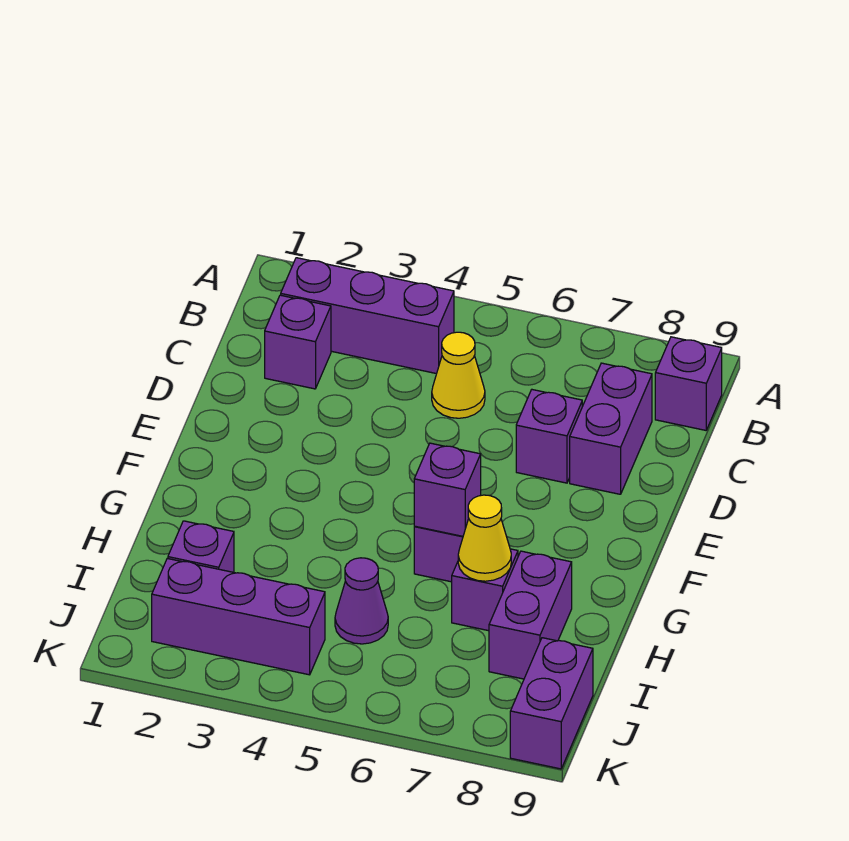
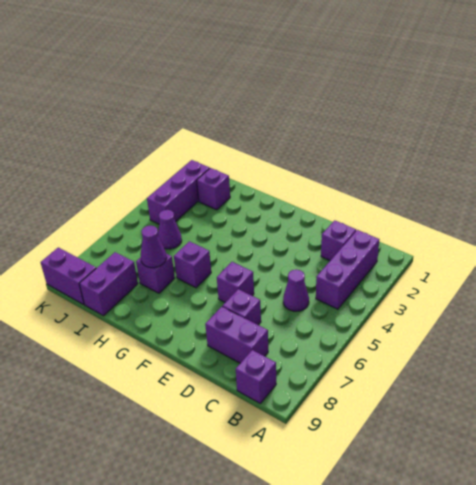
yellow cone C5 level 1 -> purple cone C5 level 1
purple brick G6 level 2 -> purple brick E6 level 1
yellow cone H7 level 2 -> purple cone H7 level 2
purple brick H8:I8 level 1 -> purple brick I8:I9 level 1

